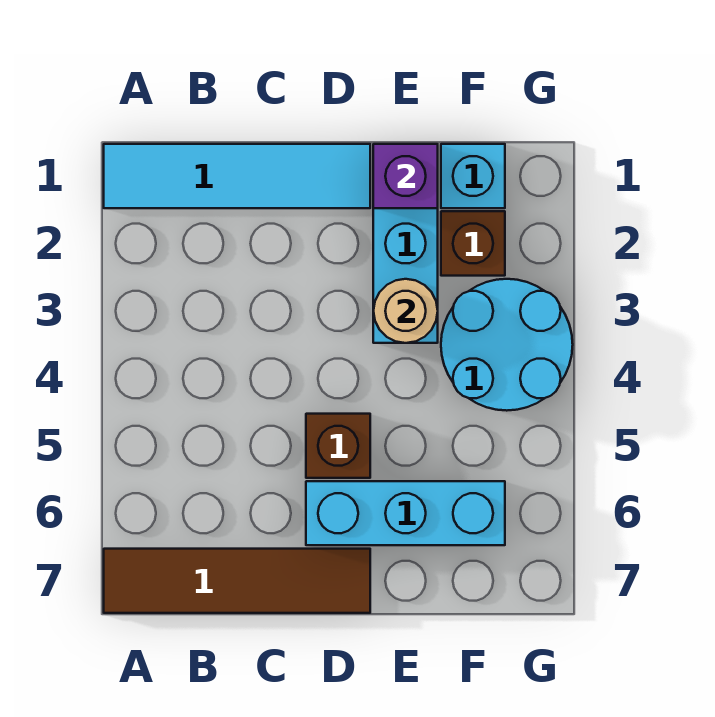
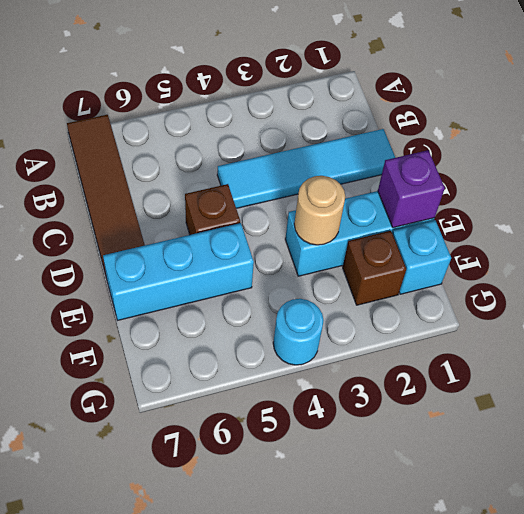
cyan tile A1:D1 level 1 -> cyan tile C1:C4 level 1
cyan brick D6:F6 level 1 -> cyan brick E5:E7 level 1
cyan round brick F3:G4 level 1 -> cyan round brick G4 level 1

